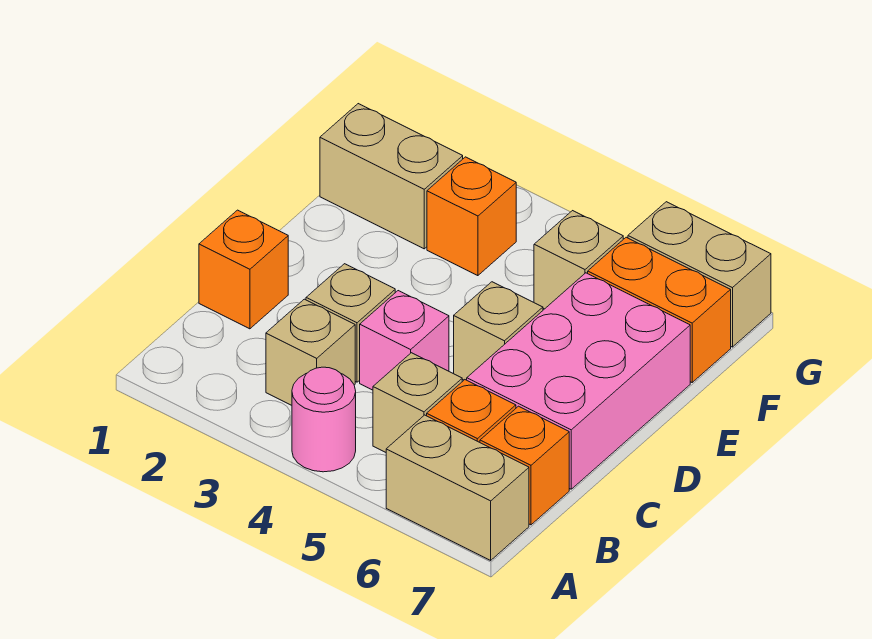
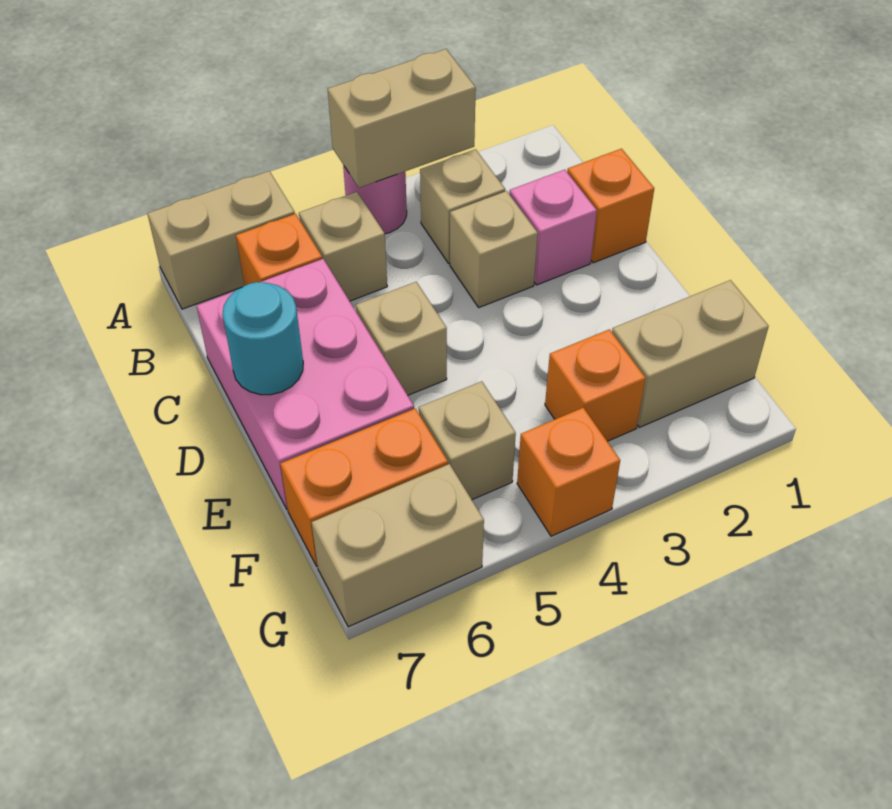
none -> tan brick A3:A4 level 2
orange brick B7 level 1 -> orange brick G4 level 1
pink brick C4 level 1 -> pink brick C2 level 1
none -> cyan round brick D7 level 2

